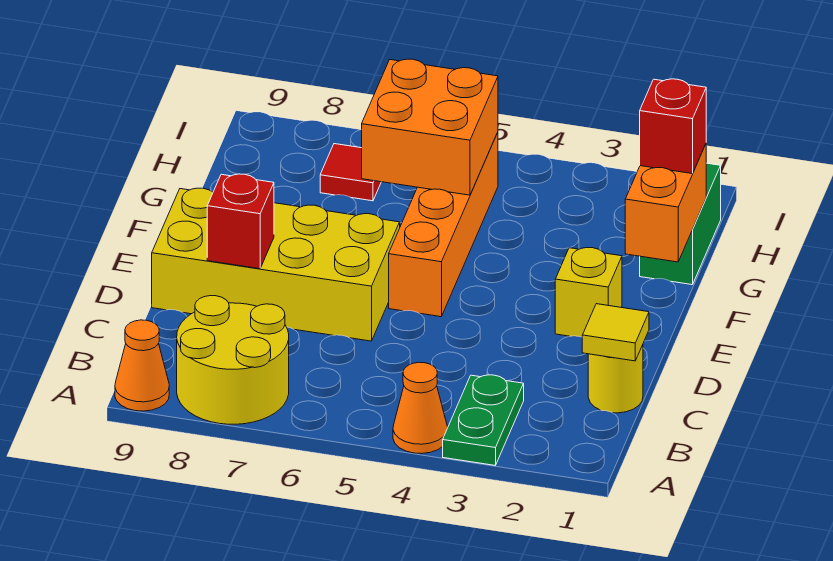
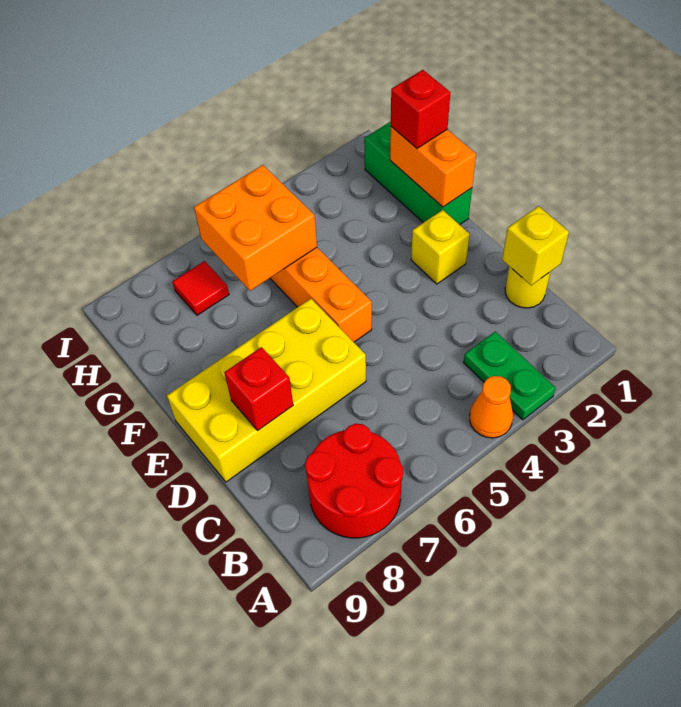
yellow round brick A7:B8 level 1 -> red round brick A7:B8 level 1
orange cone A9 level 1 -> none
yellow tile C1 level 2 -> yellow brick C1 level 2
green brick G1:H1 level 1 -> green brick F1:H1 level 1

